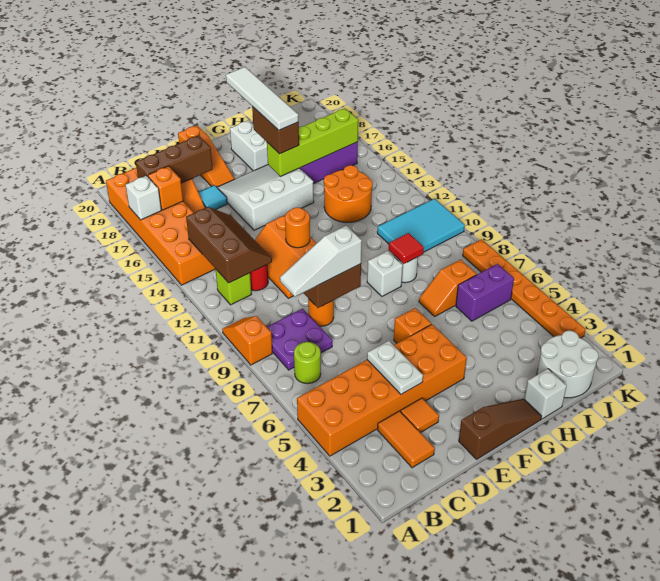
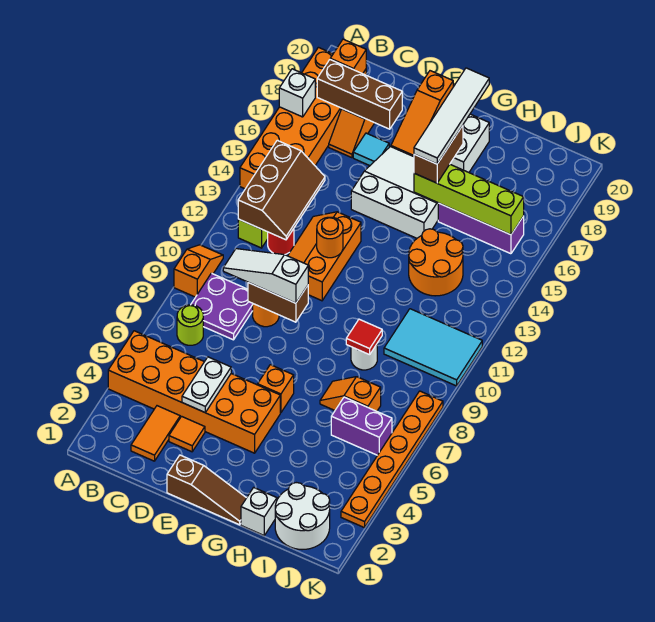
orange brick B17 level 2 -> orange brick B19 level 2
white brick G9 level 1 -> none

